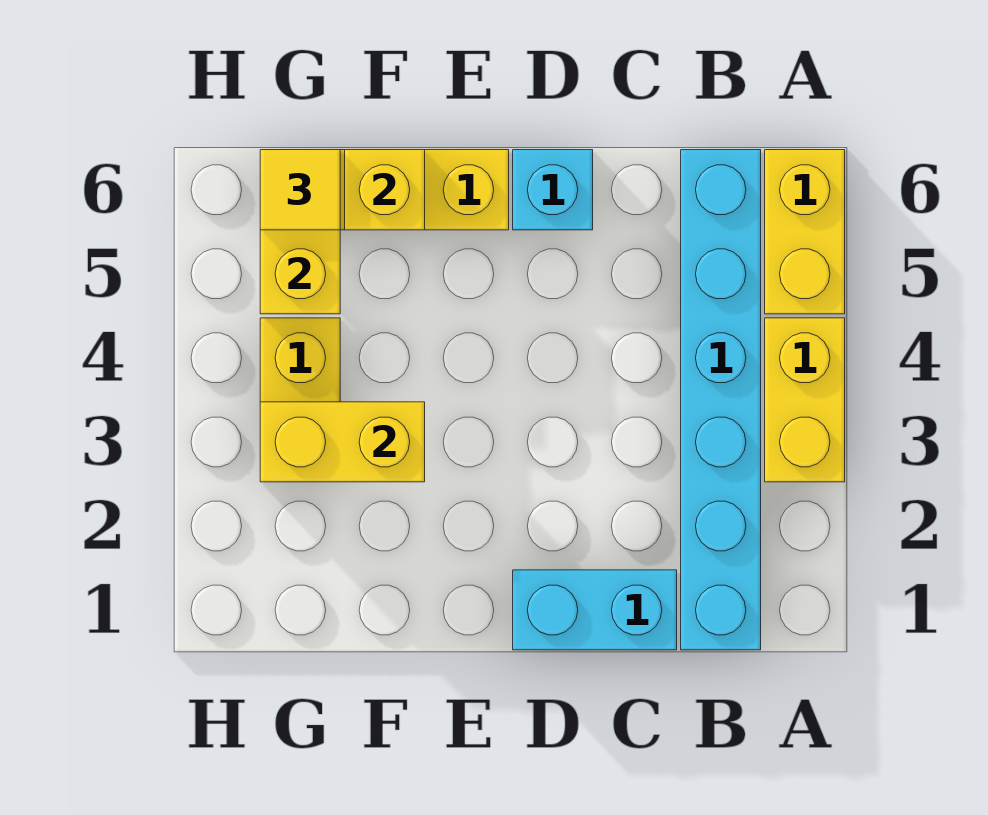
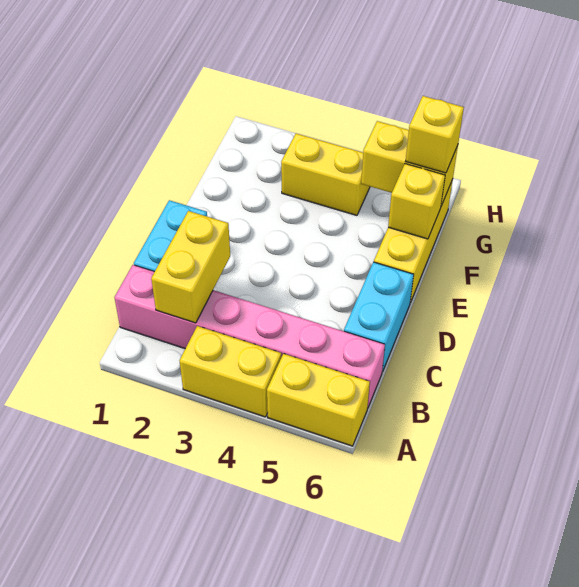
cyan brick B1:B6 level 1 -> pink brick B1:B6 level 1
cyan brick D6 level 1 -> cyan brick C6:D6 level 1
yellow brick F3:G3 level 2 -> yellow brick B2:C2 level 2
yellow tile G6 level 3 -> yellow brick G6 level 3

